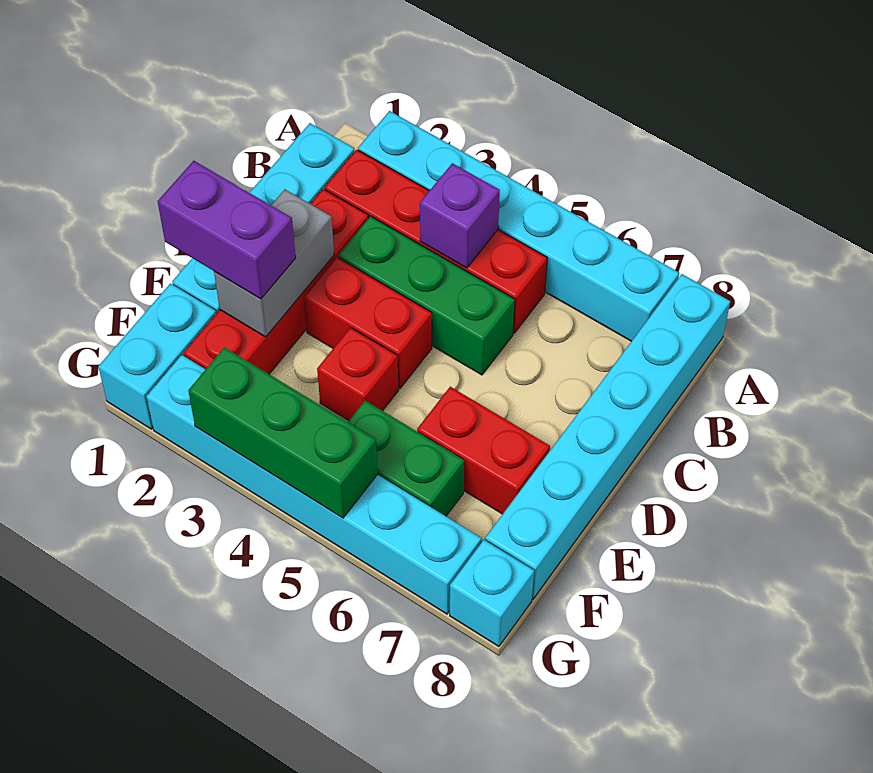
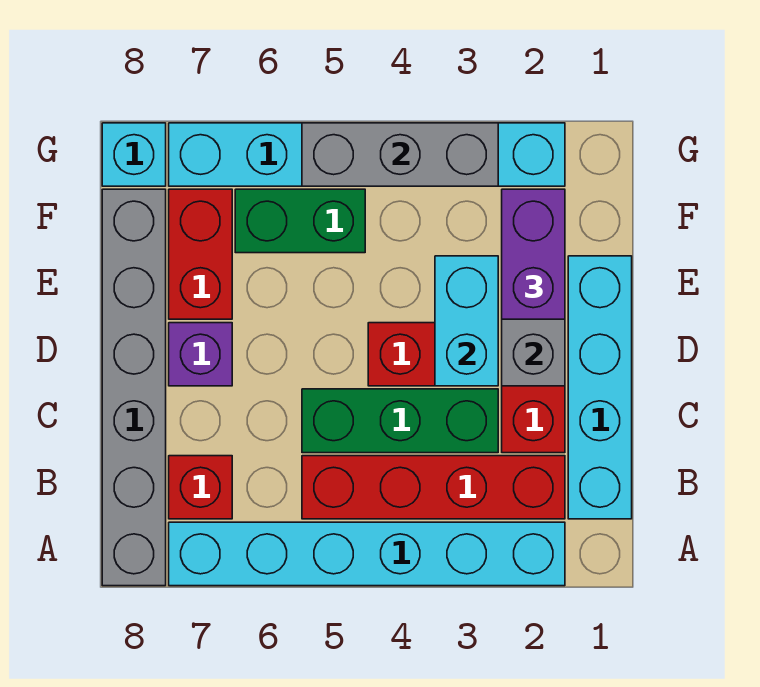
cyan brick A8:F8 level 1 -> grey brick A8:F8 level 1
purple brick B4 level 2 -> purple brick D7 level 1
purple brick E1:E2 level 3 -> purple brick E2:F2 level 3
red brick E4 level 1 -> red brick B7 level 1
red brick E6:E7 level 1 -> red brick E7:F7 level 1
cyan brick F1:G1 level 1 -> cyan brick D3:E3 level 2
green brick G3:G5 level 2 -> grey brick G3:G5 level 2

